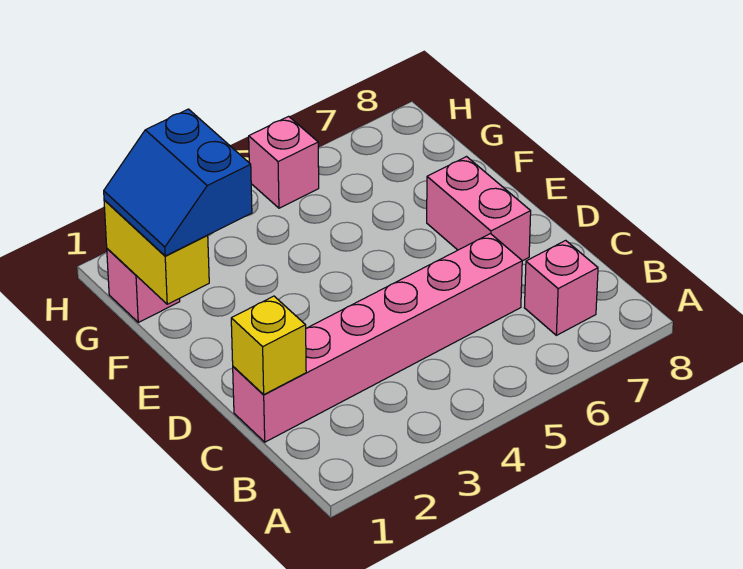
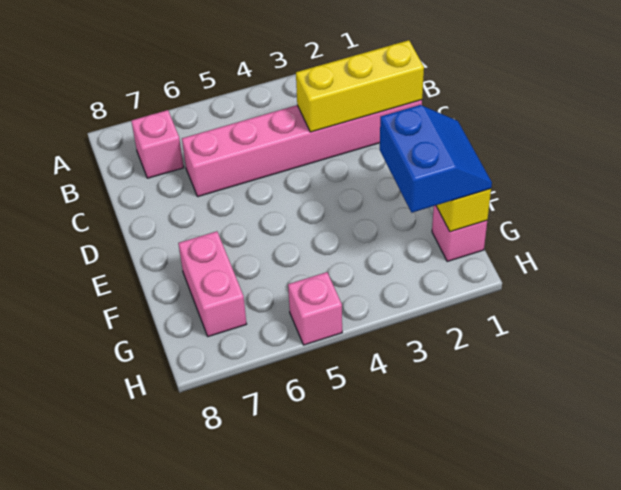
yellow brick C1 level 2 -> yellow brick C1:C3 level 2
pink brick D7:E7 level 1 -> pink brick F7:G7 level 1

